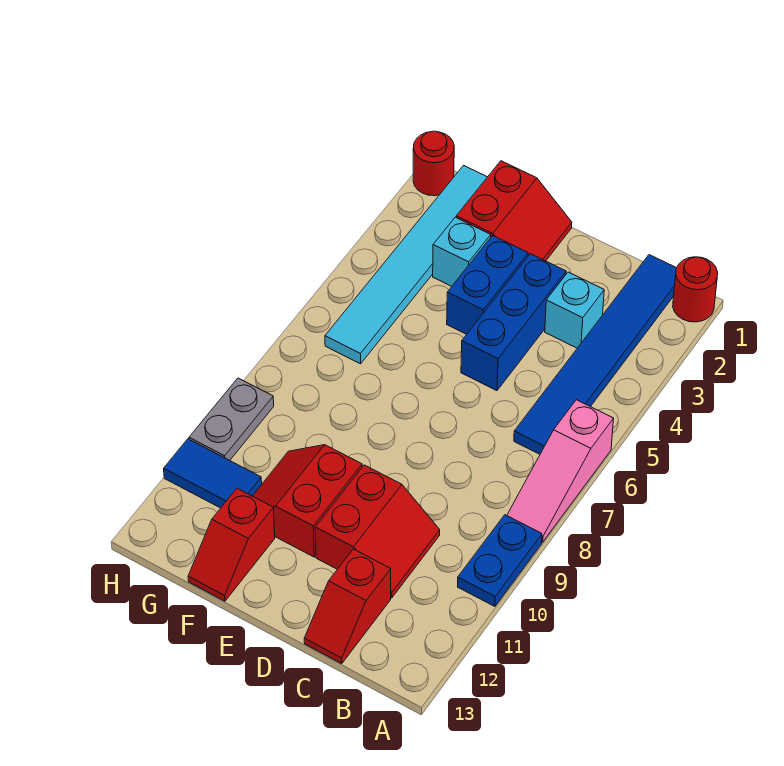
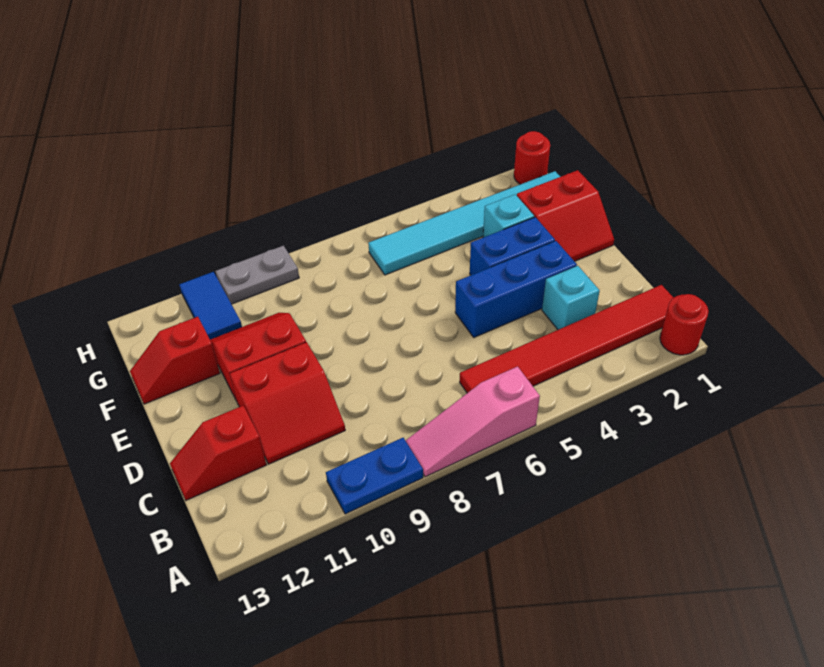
blue tile B1:B6 level 1 -> red tile B1:B6 level 1

